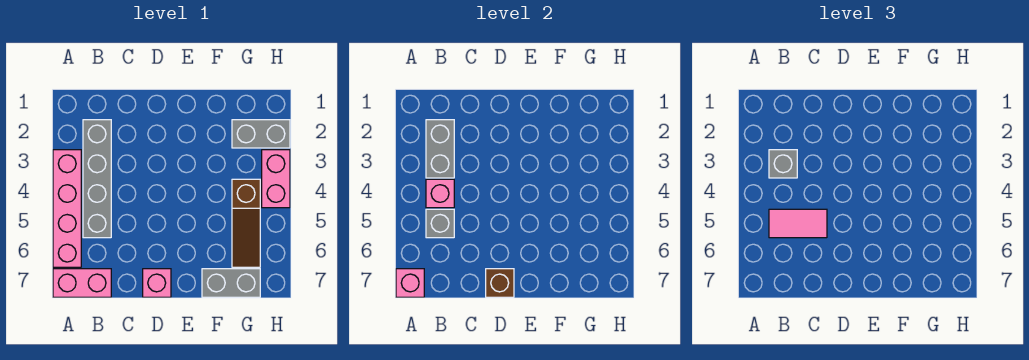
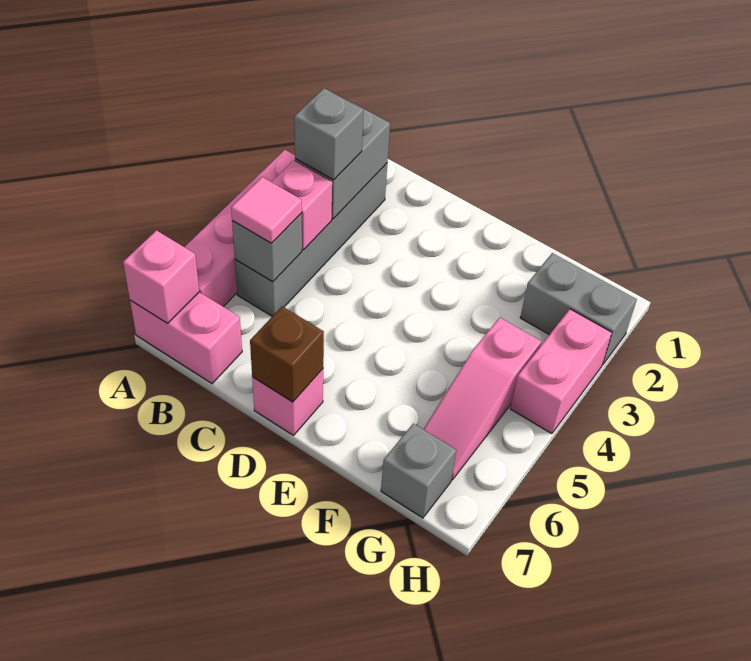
pink tile B5:C5 level 3 -> pink tile B5 level 3
grey brick F7:G7 level 1 -> grey brick G7 level 1
brown slope G4:G6 level 1 top 4 -> pink slope G4:G6 level 1 top 4

